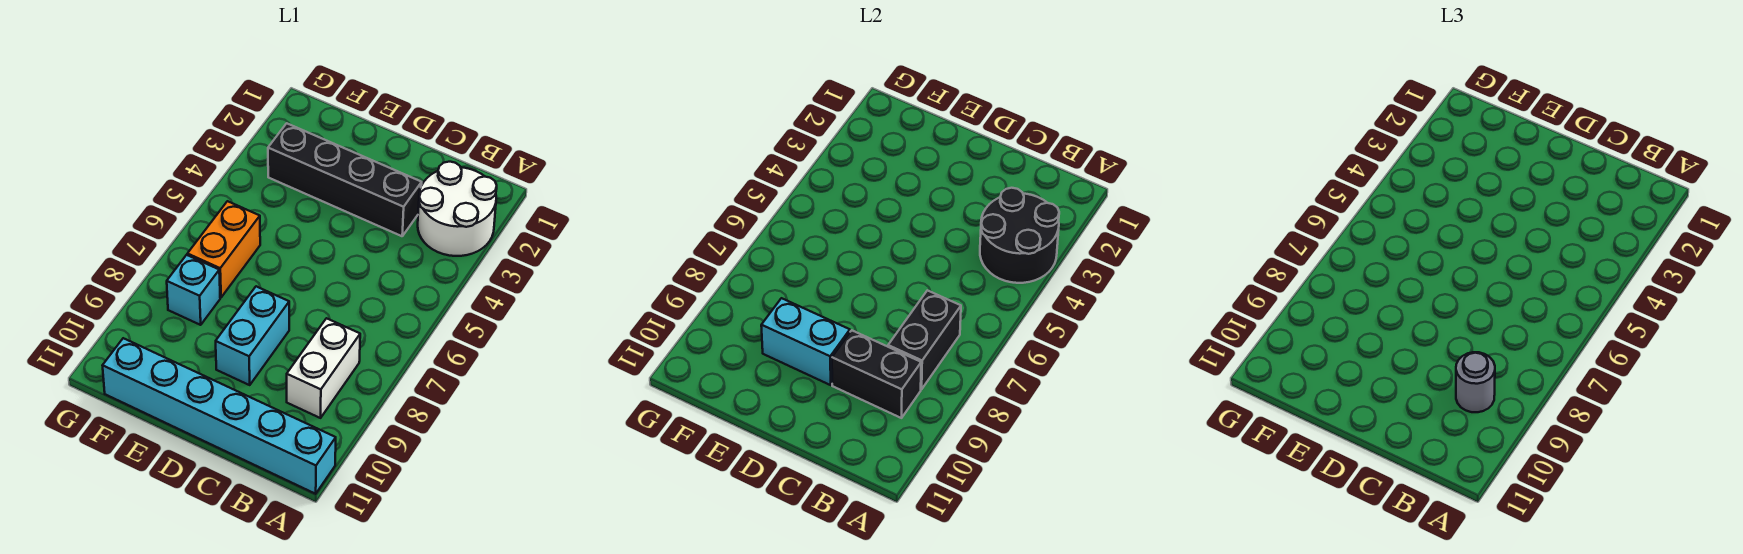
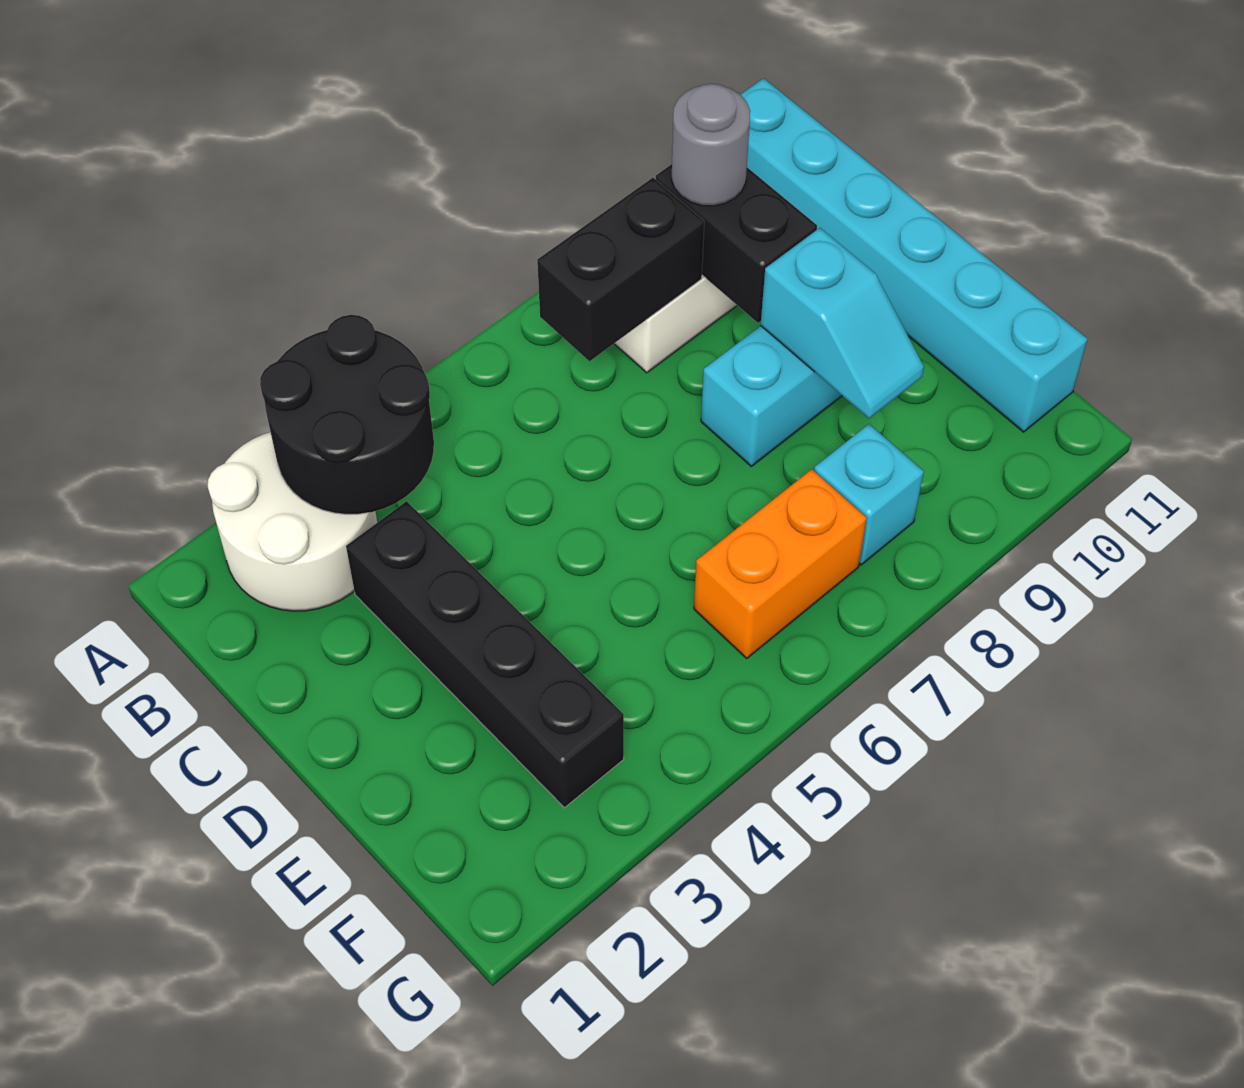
cyan brick D9:E9 level 2 -> cyan slope D9:E9 level 2 top D

